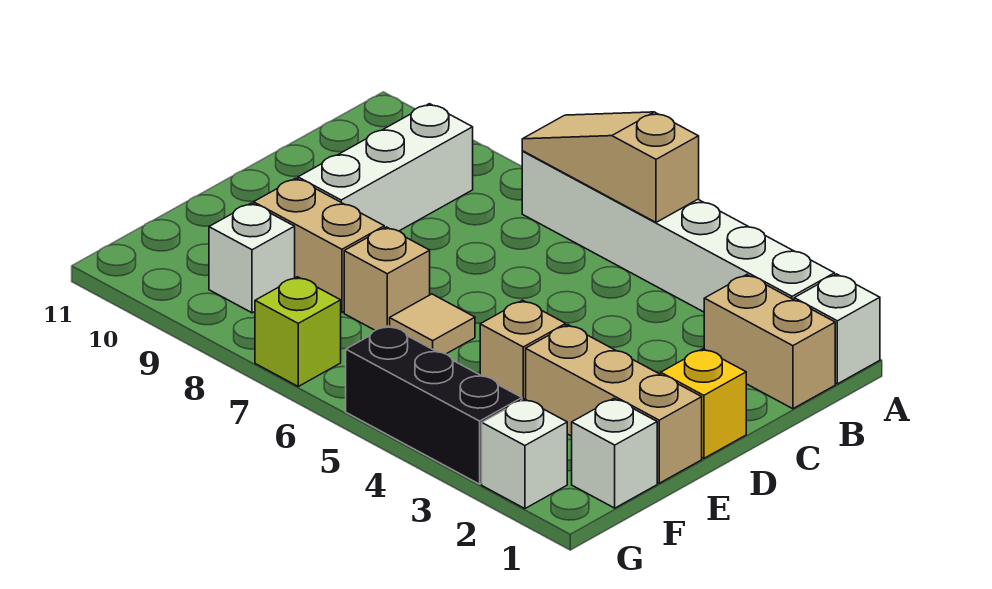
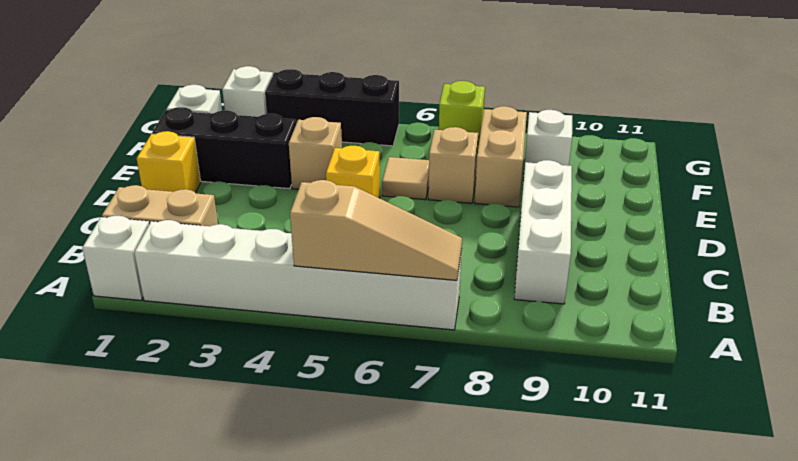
none -> yellow brick D5 level 1
tan brick E1:E3 level 1 -> black brick E1:E3 level 1
tan brick E8:E9 level 1 -> tan brick E8:F8 level 1

